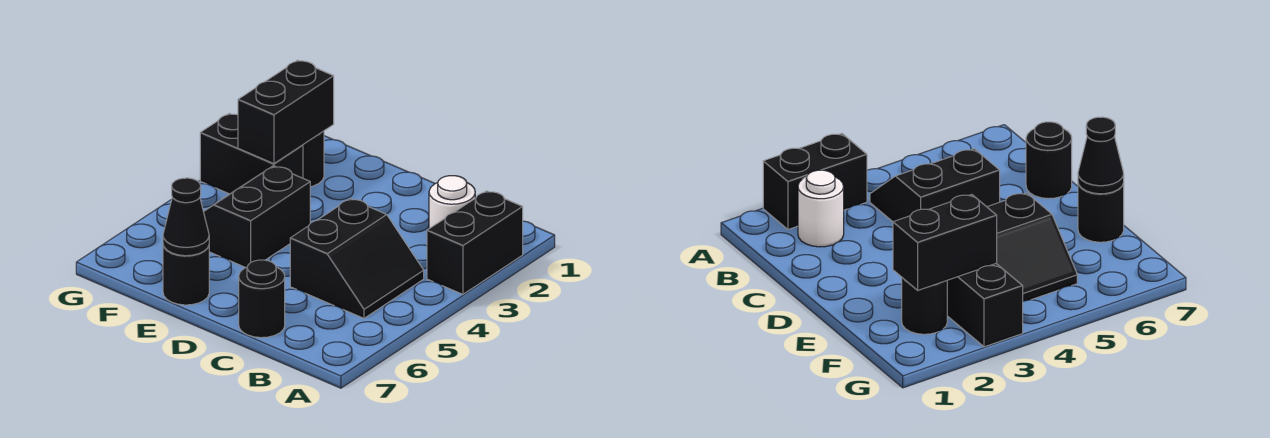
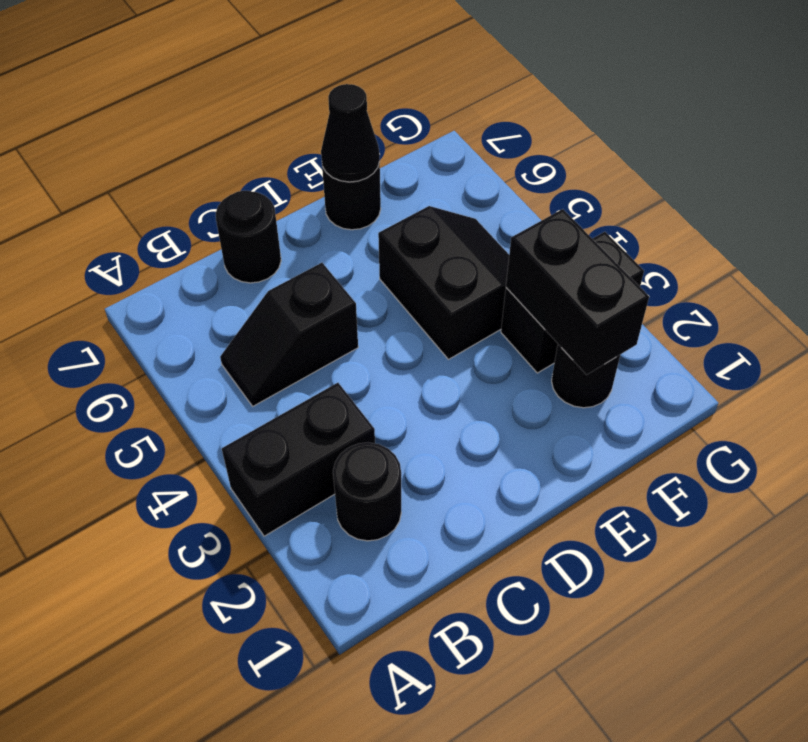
black brick A2:A3 level 1 -> black brick A3:B3 level 1
white round brick B2 level 1 -> black round brick B2 level 1
black slope B4:C5 level 1 top C -> black slope B5:C5 level 1 top C

